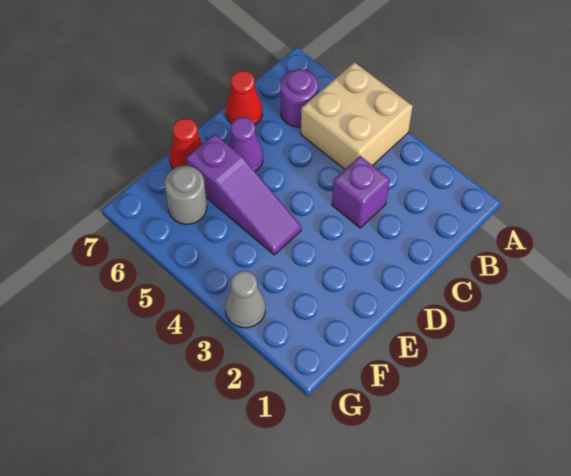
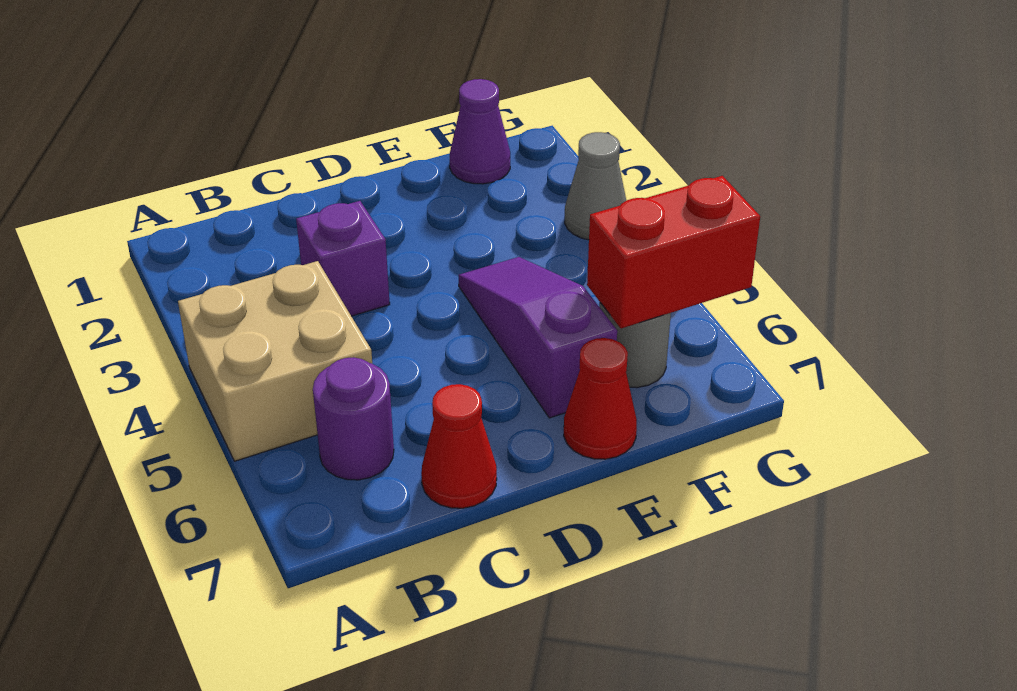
purple cone D6 level 1 -> purple cone F1 level 1
none -> red brick F6:G6 level 2

